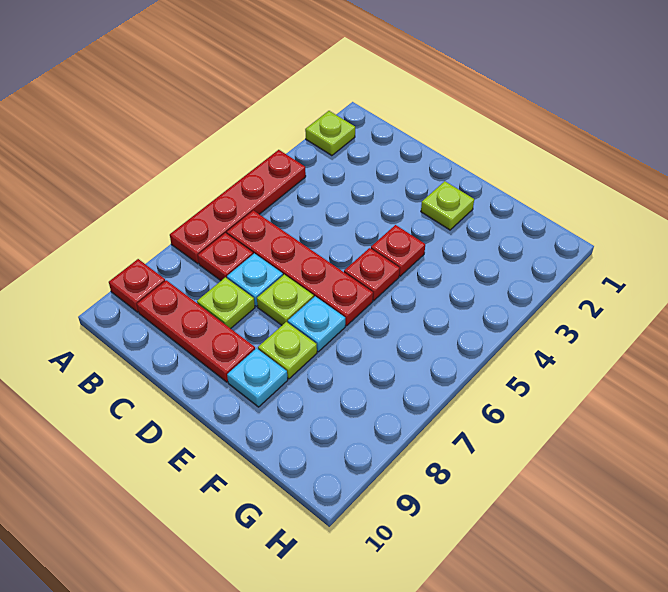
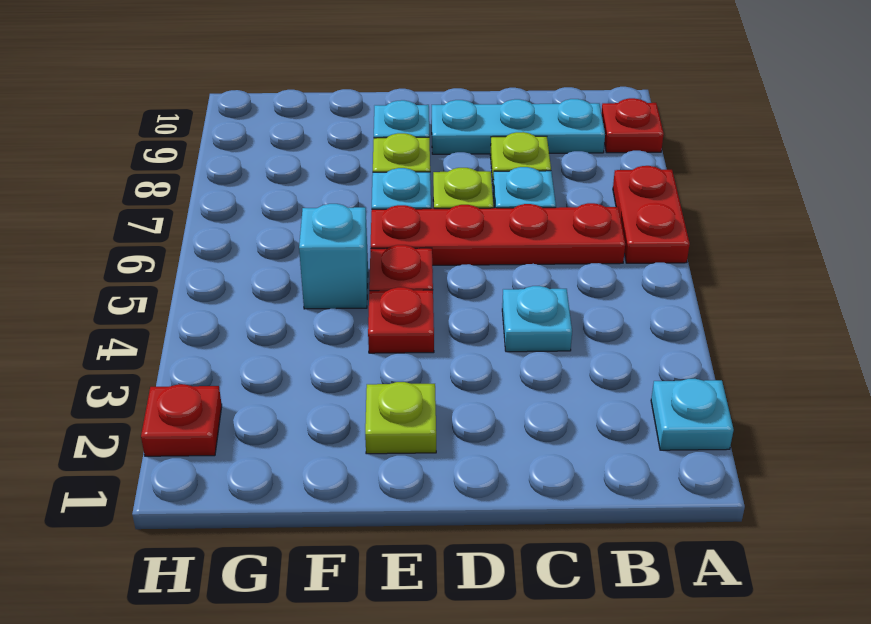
lime plate A2 level 1 -> cyan plate A2 level 1
red plate A4:A7 level 1 -> red plate A6:A7 level 1
red plate B7 level 1 -> red plate H2 level 1
red plate B9:D9 level 1 -> cyan plate B9:D9 level 1
none -> cyan plate C4 level 1
none -> cyan brick F5 level 1

